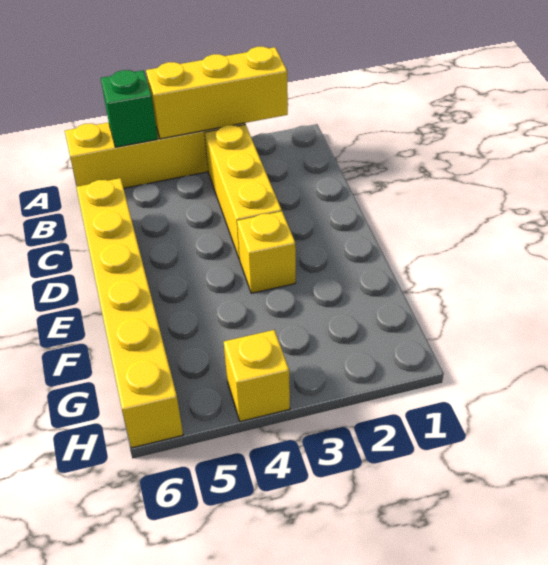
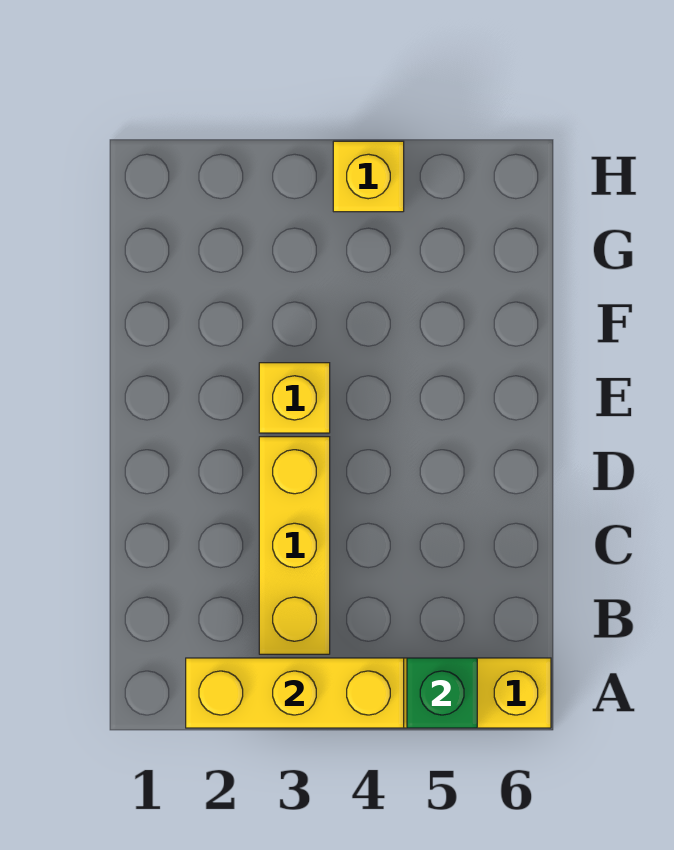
yellow brick C6:H6 level 1 -> none

